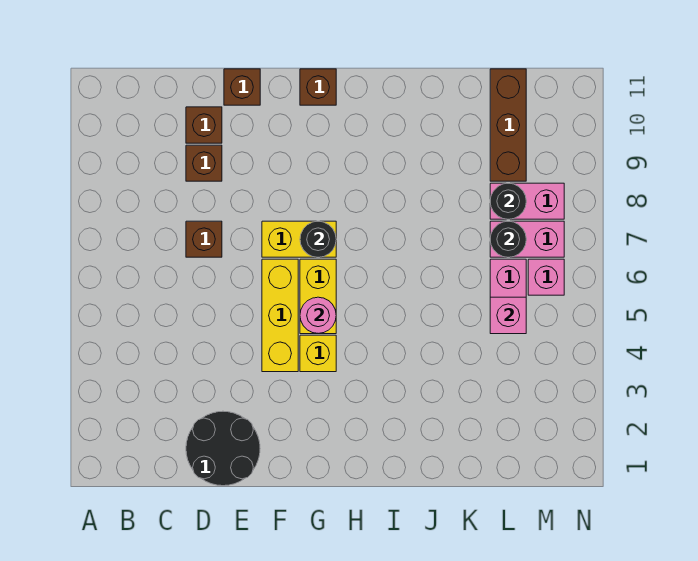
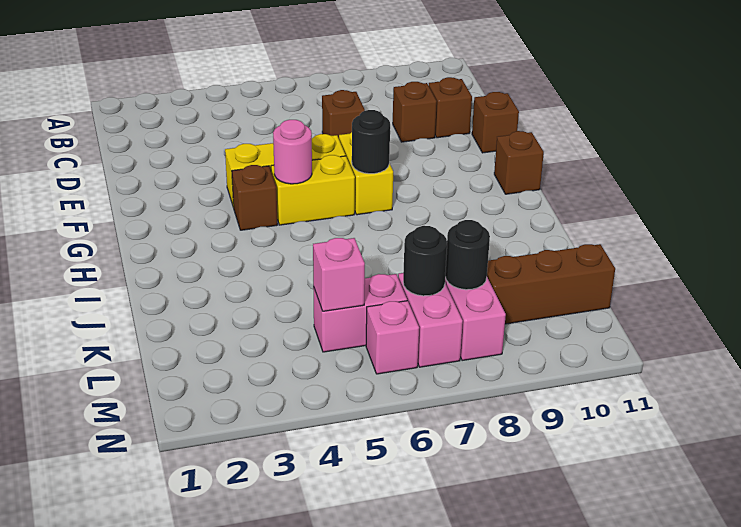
black round brick D1:E2 level 1 -> none
yellow brick G4 level 1 -> brown brick G4 level 1

